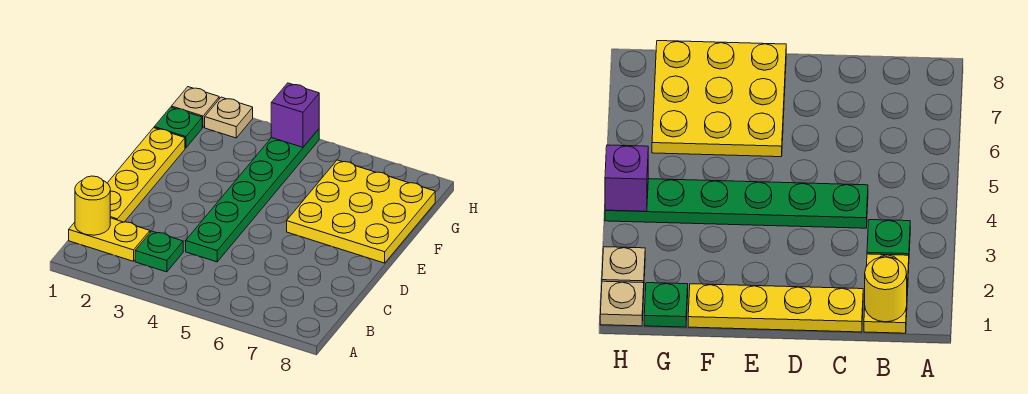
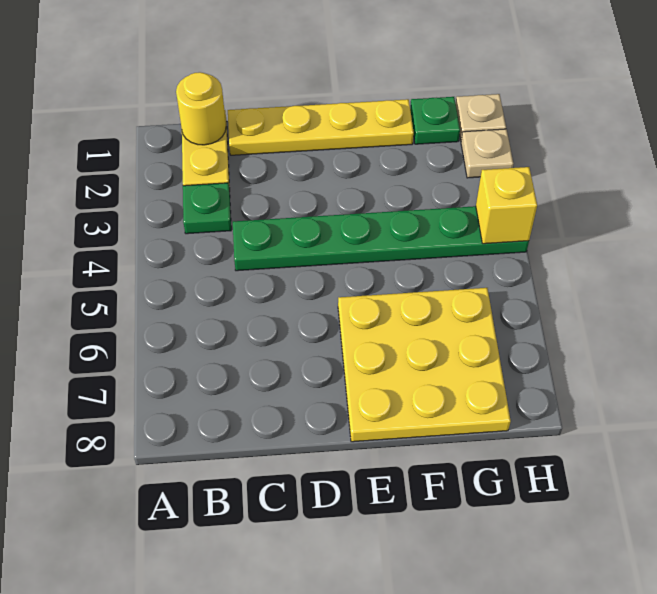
purple brick H4 level 2 -> yellow brick H4 level 2

